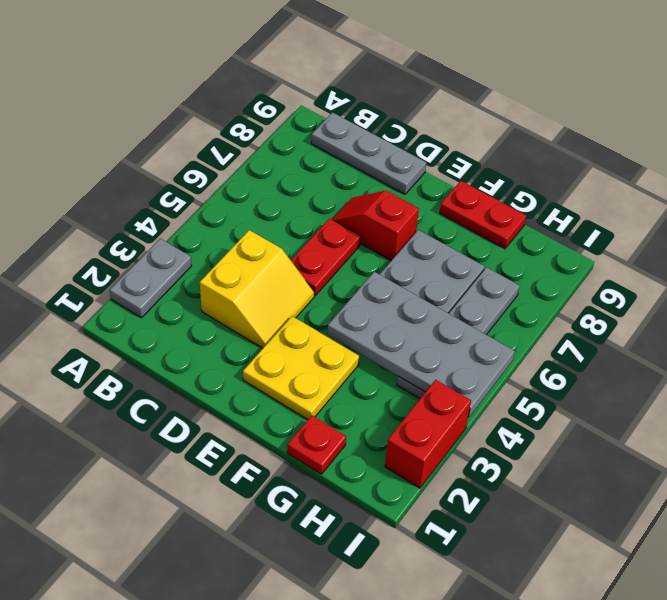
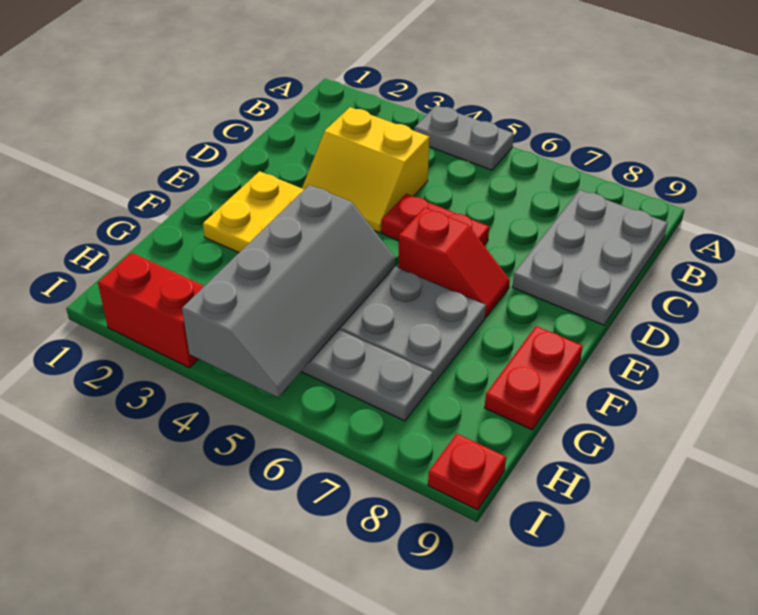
grey plate A2:A3 level 1 -> grey plate A4:A5 level 1
grey plate B9:D9 level 1 -> grey plate B8:D9 level 1
red slope D7:E7 level 1 top E -> red slope E6:E7 level 1 top 6
grey plate F4:I5 level 2 -> grey slope F4:I5 level 2 top 4
red plate G1 level 1 -> red plate I9 level 1

